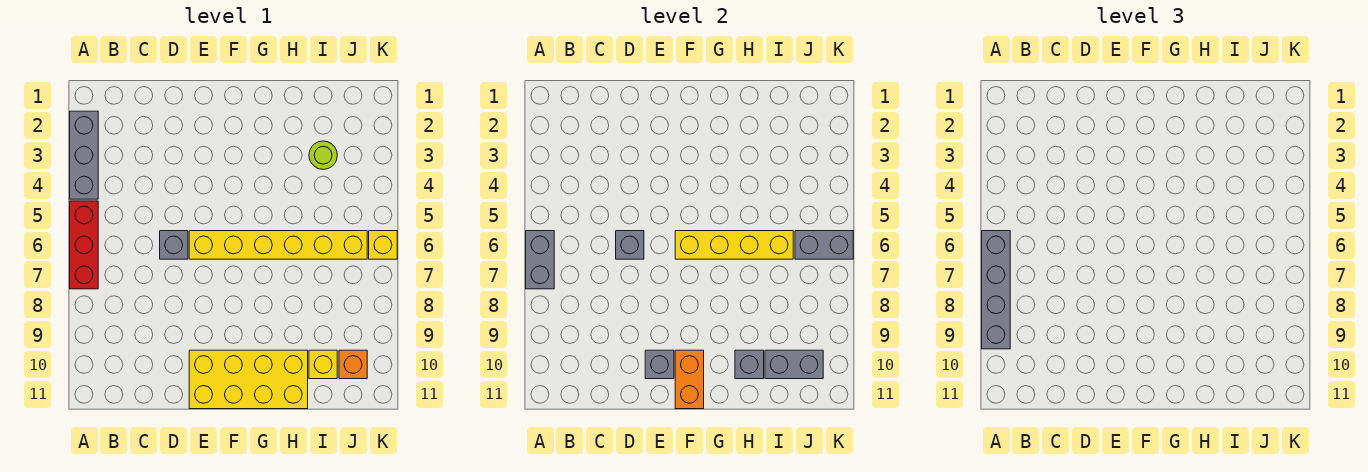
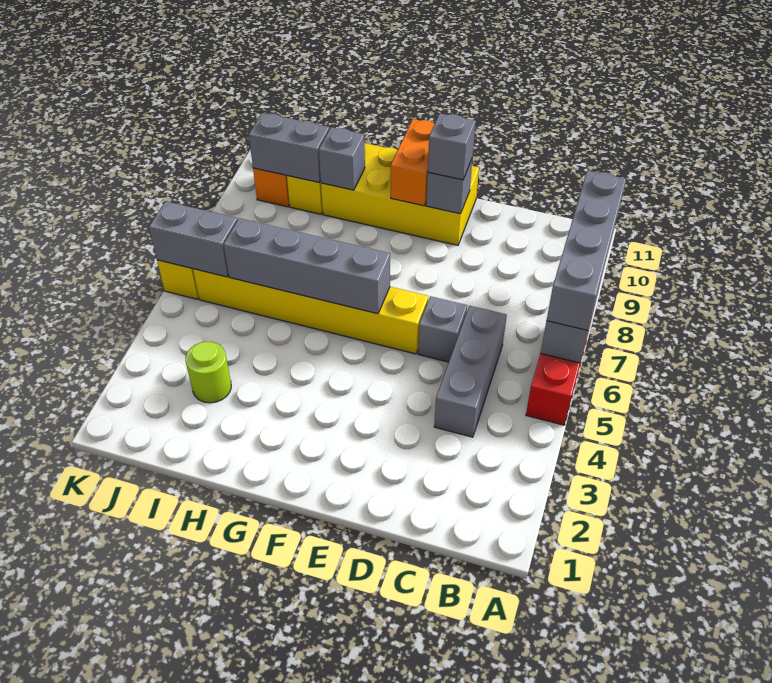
grey brick A2:A4 level 1 -> grey brick C4:C6 level 1
grey brick D6 level 2 -> grey brick E10 level 3
yellow brick F6:I6 level 2 -> grey brick F6:I6 level 2

